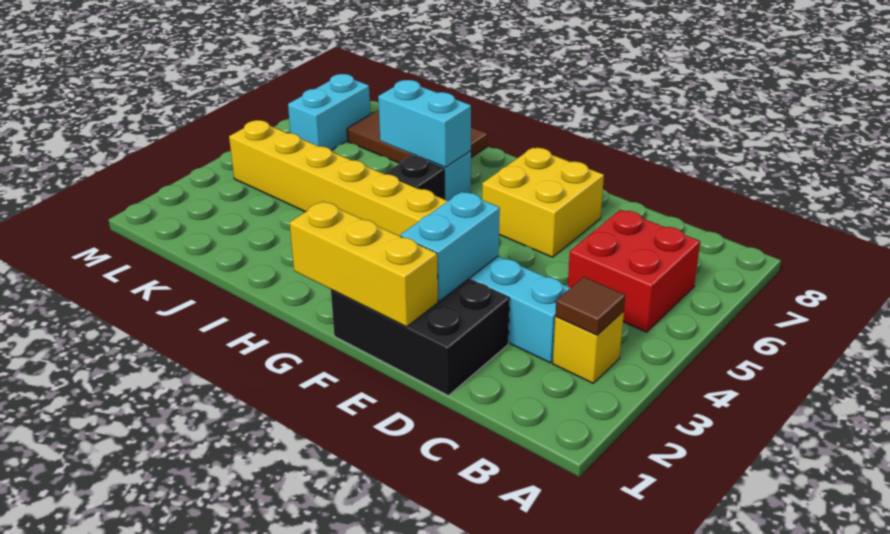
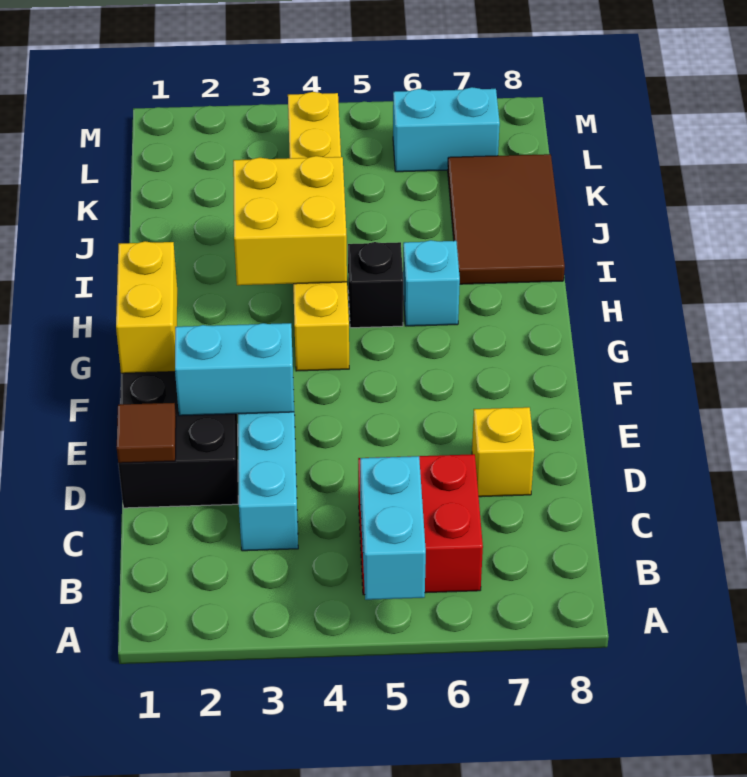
yellow brick B3 level 1 -> yellow brick D7 level 1
brown tile B3 level 2 -> brown tile D1 level 2
yellow brick E1:G1 level 2 -> yellow brick F1:G1 level 2
yellow brick E6:F7 level 1 -> yellow brick H3:I4 level 2
cyan brick H6:I6 level 2 -> cyan brick A5:B5 level 2

